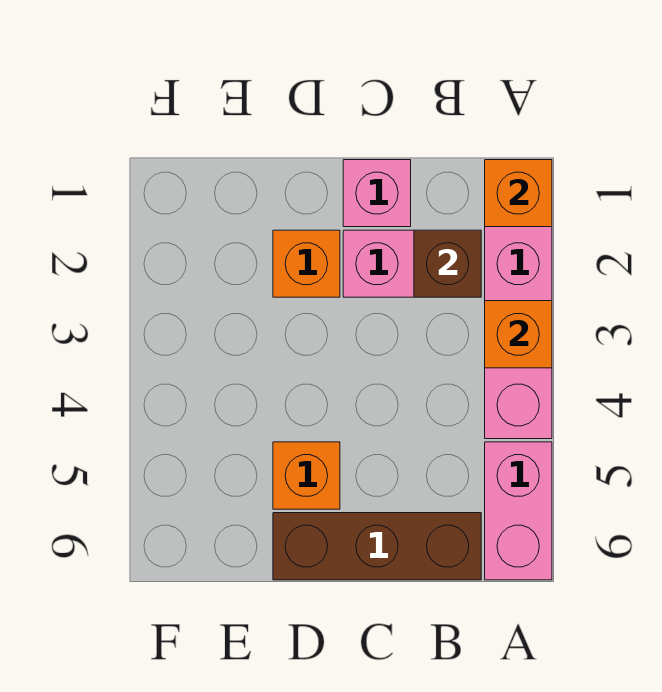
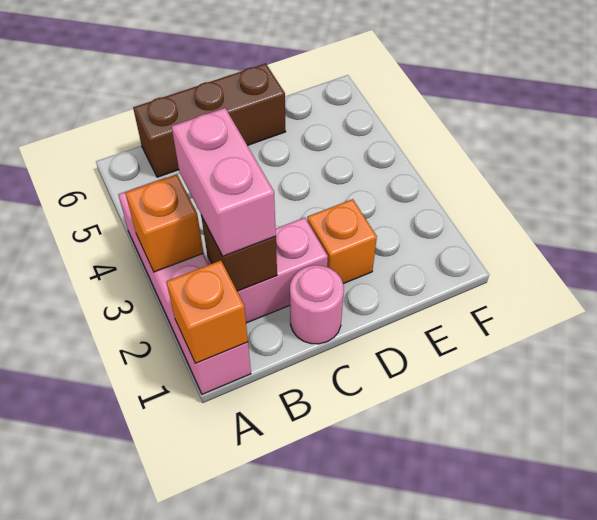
pink brick A5:A6 level 1 -> pink brick B2:B3 level 3
pink brick C1 level 1 -> pink round brick C1 level 1
orange brick D5 level 1 -> none

